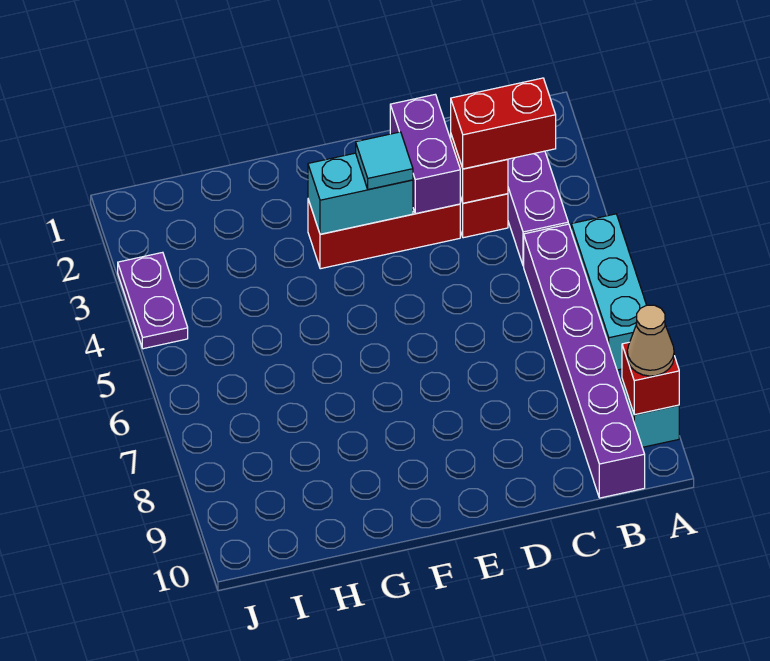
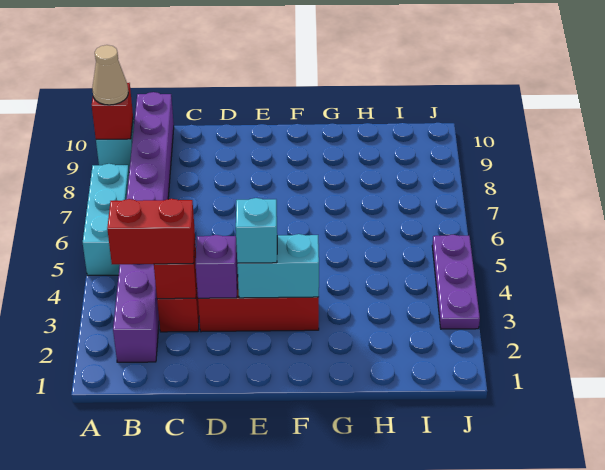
purple brick D2:D3 level 2 -> purple brick D3 level 2
cyan tile E3 level 3 -> cyan brick E3 level 3
purple plate J3:J4 level 1 -> purple plate J3:J5 level 1

